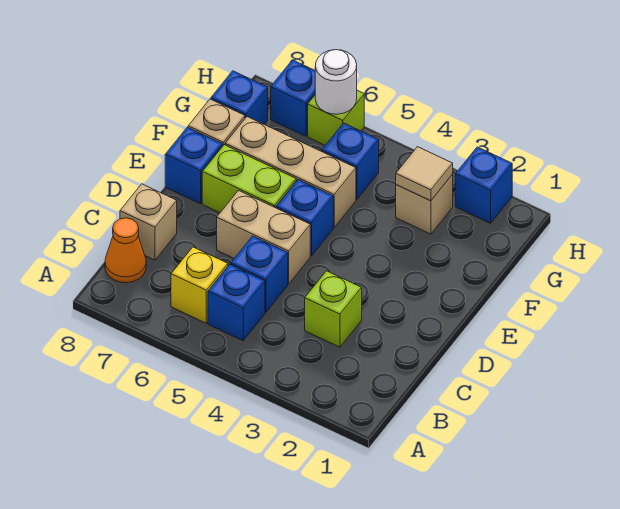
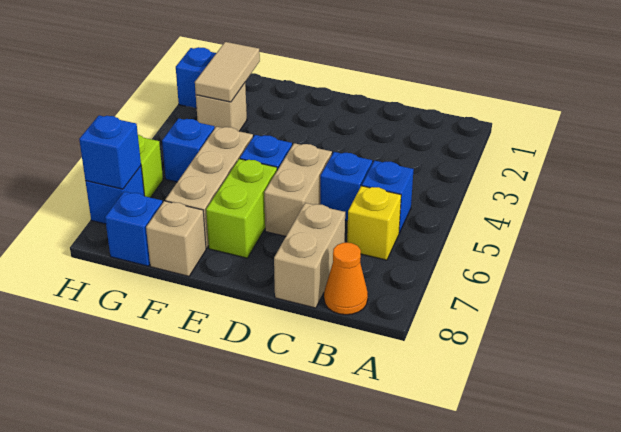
lime brick C3 level 1 -> none
tan brick C8 level 1 -> tan brick C7:C8 level 1
blue brick E8 level 1 -> blue brick H7 level 2
tan tile G3 level 2 -> tan tile G2:G3 level 2
white round brick H6 level 2 -> none

